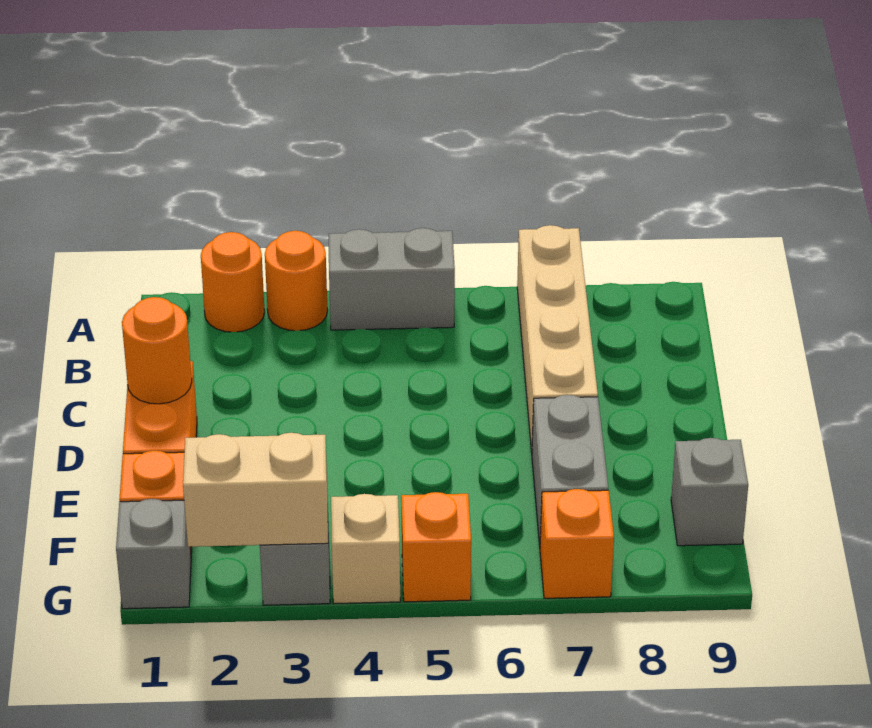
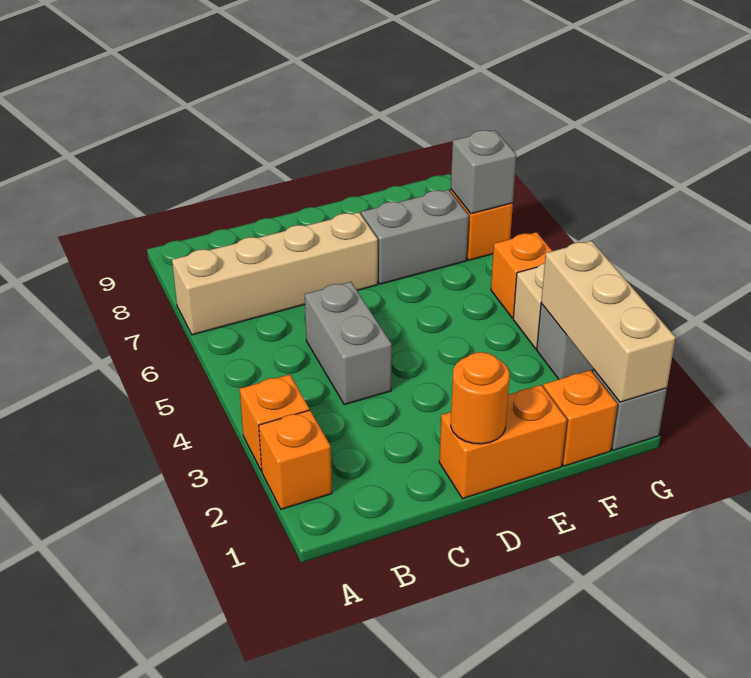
orange round brick A2 level 1 -> orange brick A2 level 1
orange round brick A3 level 1 -> orange brick A3 level 1
grey brick A4:A5 level 1 -> grey brick C4:C5 level 1
grey brick F9 level 1 -> grey brick G7 level 2
tan brick G2:G3 level 2 -> tan brick G1:G3 level 2

